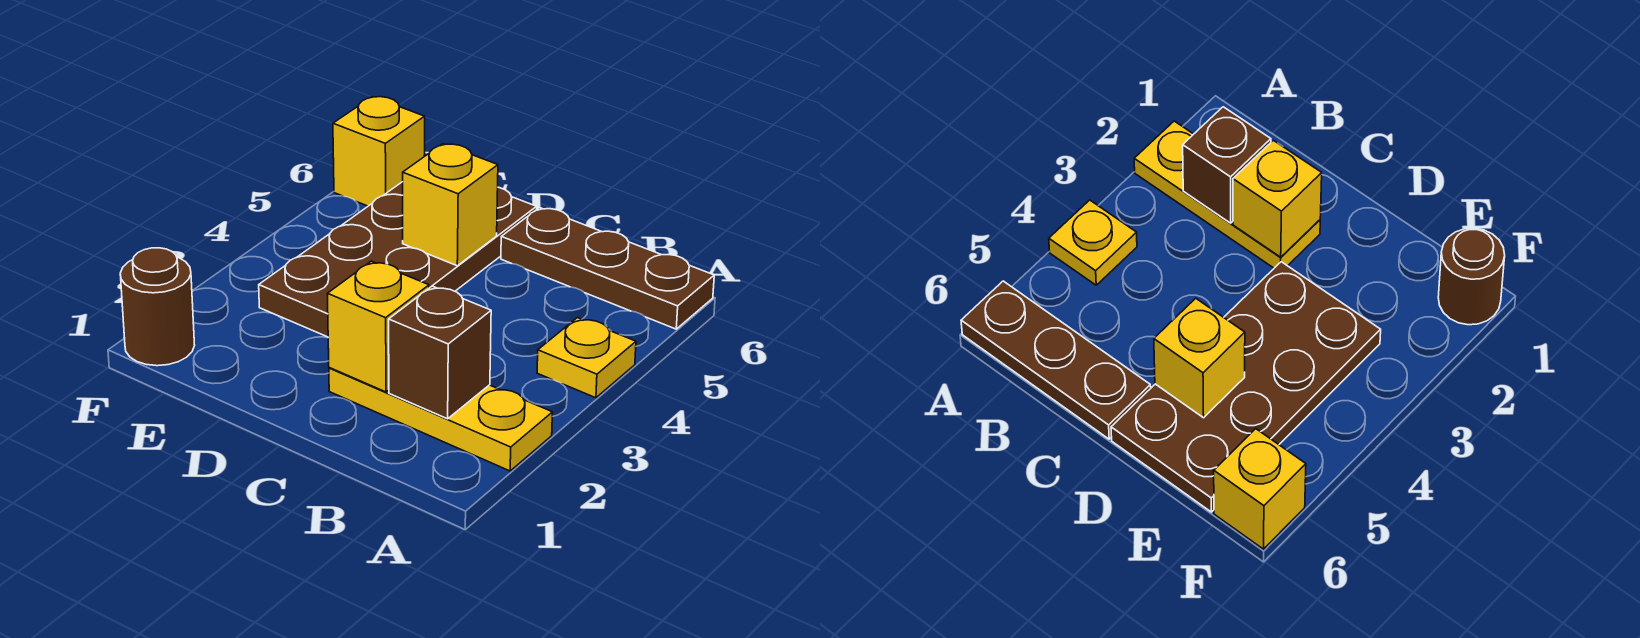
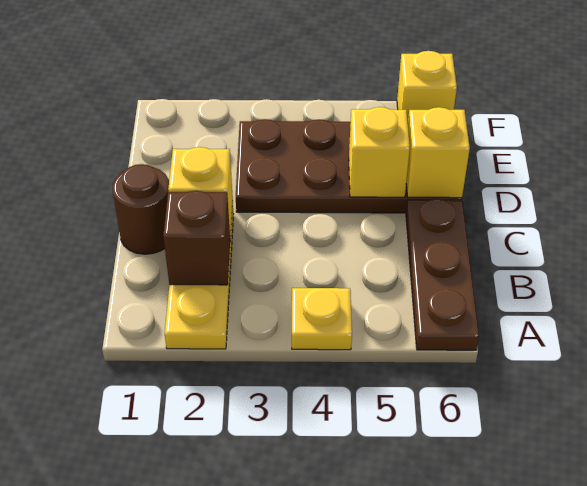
none -> yellow brick D6 level 2
brown round brick F1 level 1 -> brown round brick C1 level 1

